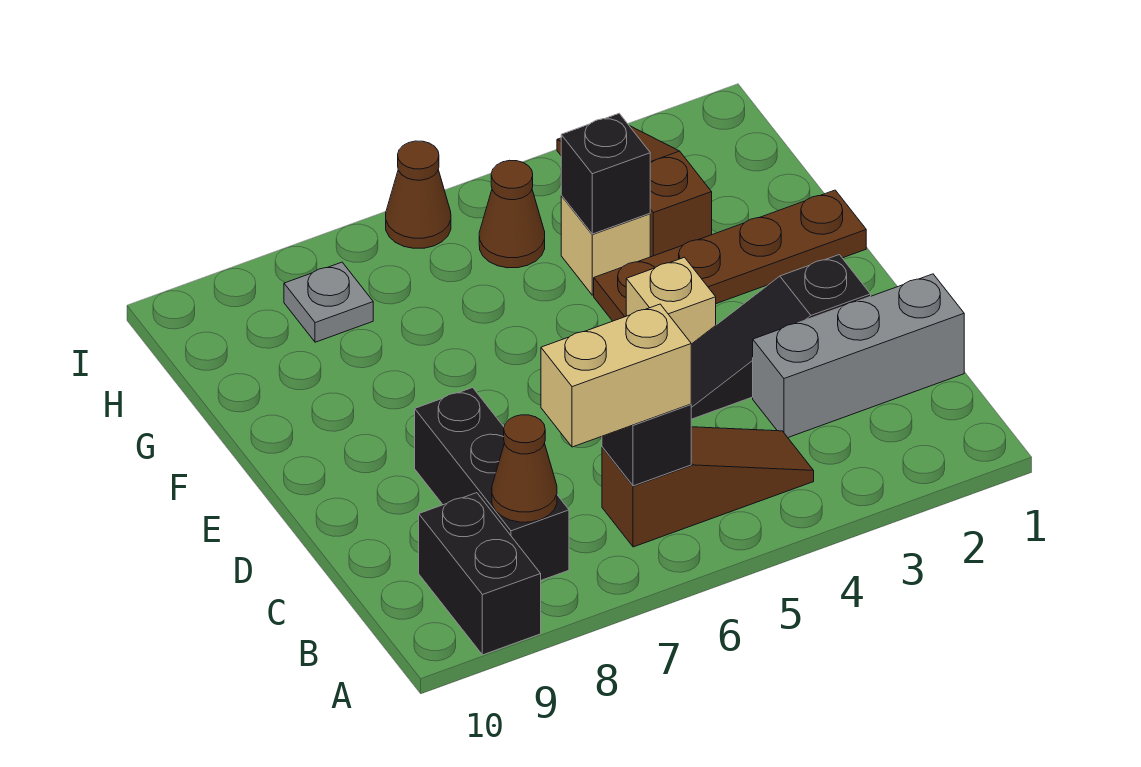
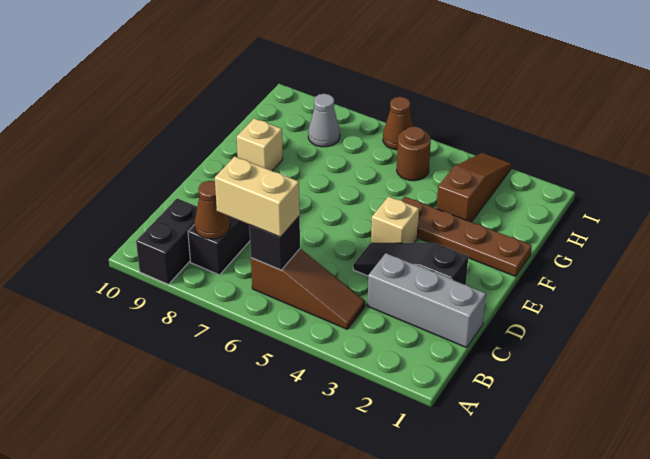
tan brick G4 level 1 -> tan brick F9 level 1
black brick G4 level 2 -> none
brown cone H5 level 1 -> brown round brick H5 level 1
grey plate H8 level 1 -> grey cone H8 level 1

